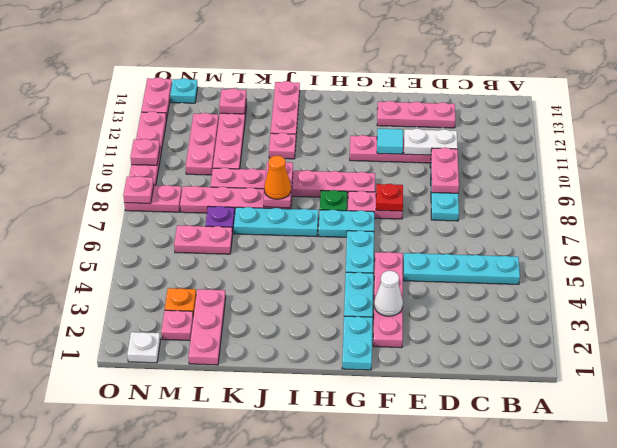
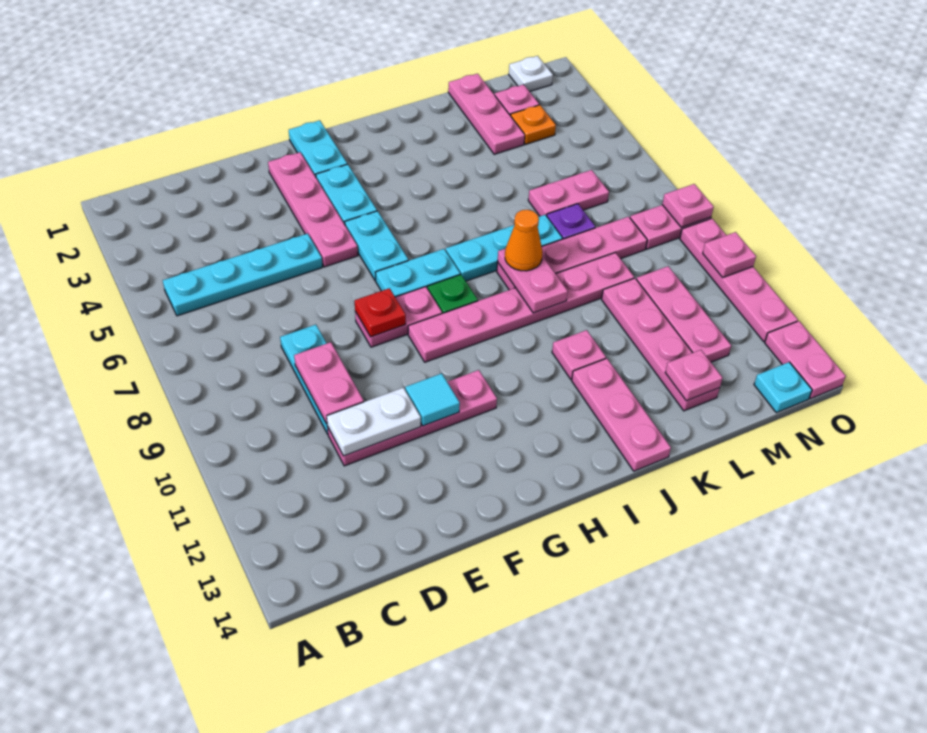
pink plate D13:F13 level 1 -> none
white cone F3 level 2 -> none

